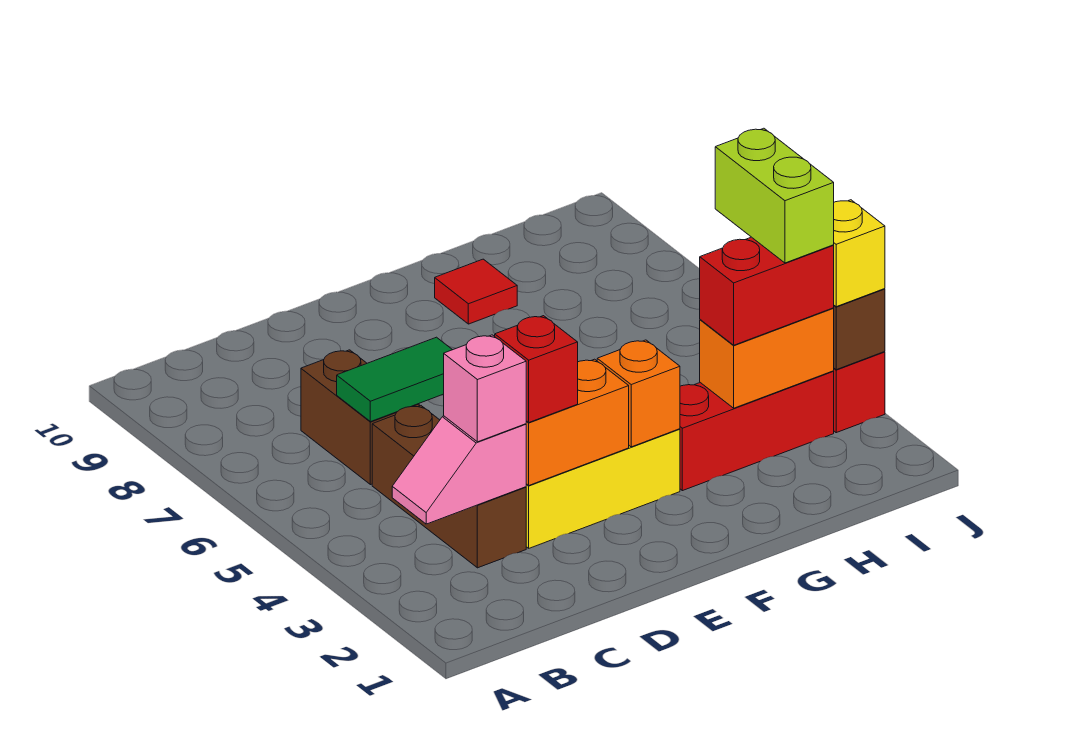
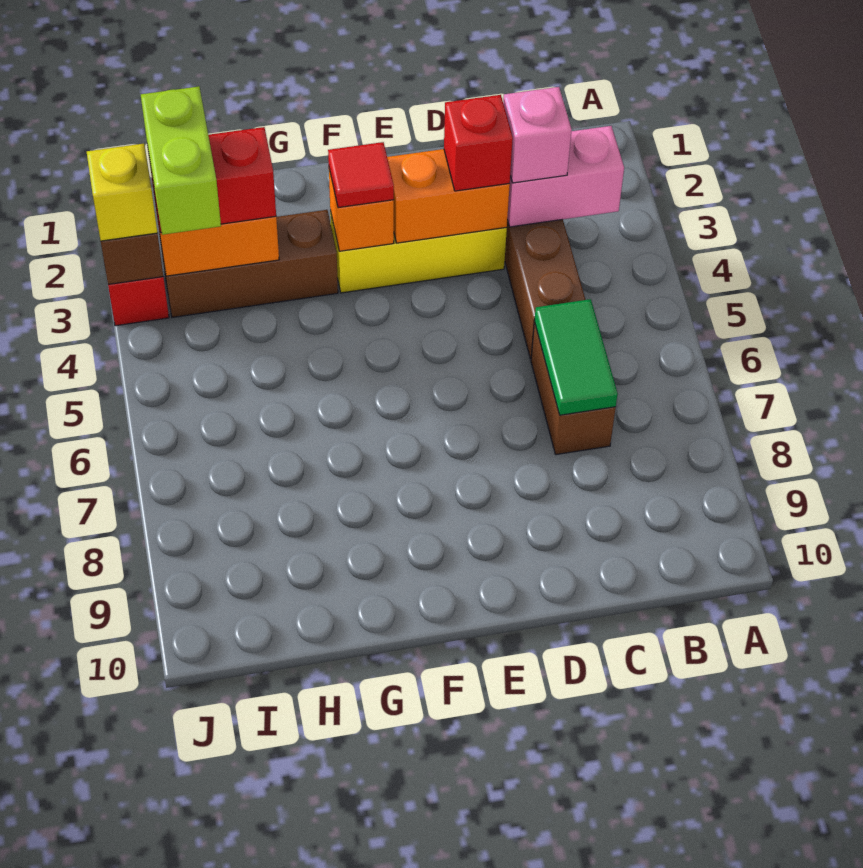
pink slope B3:C3 level 2 top C -> pink brick B3:C3 level 2
green tile C6:D6 level 2 -> green tile C6:C7 level 2
red brick G3:I3 level 1 -> brown brick G3:I3 level 1
red tile G9 level 1 -> red tile F3 level 3

